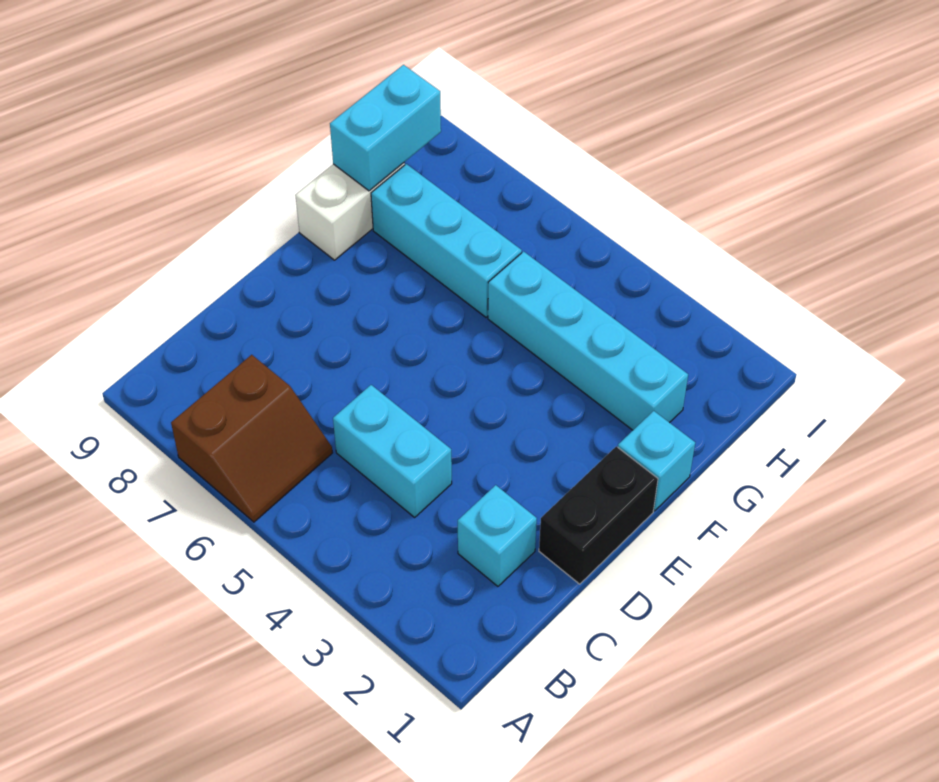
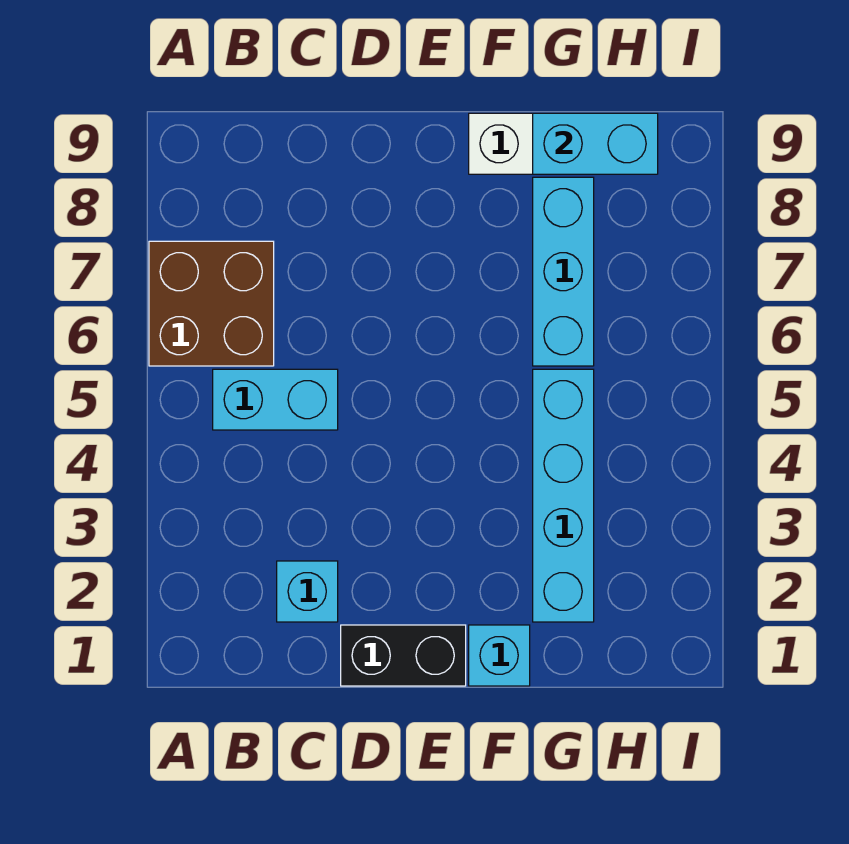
brown slope A6:B7 level 1 top 7 -> brown brick A6:B7 level 1
cyan brick C4:C5 level 1 -> cyan brick B5:C5 level 1

